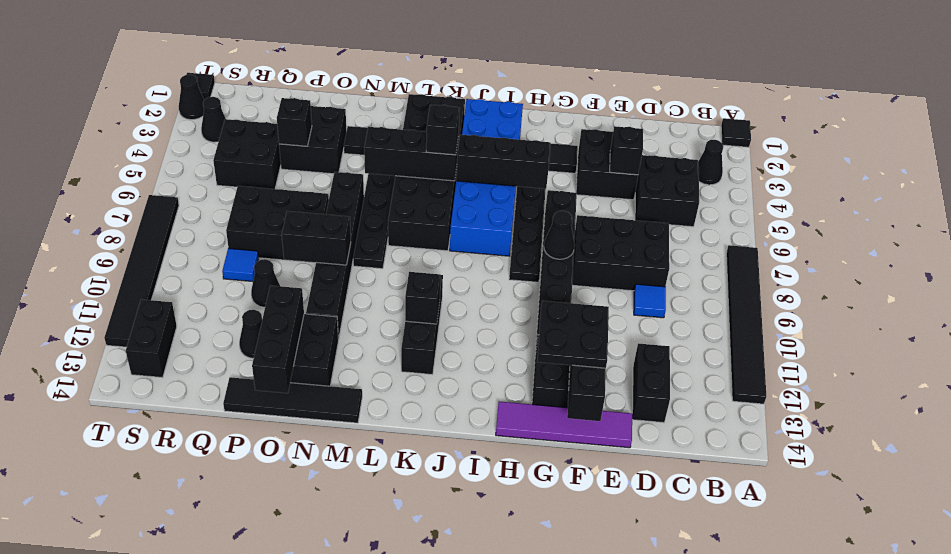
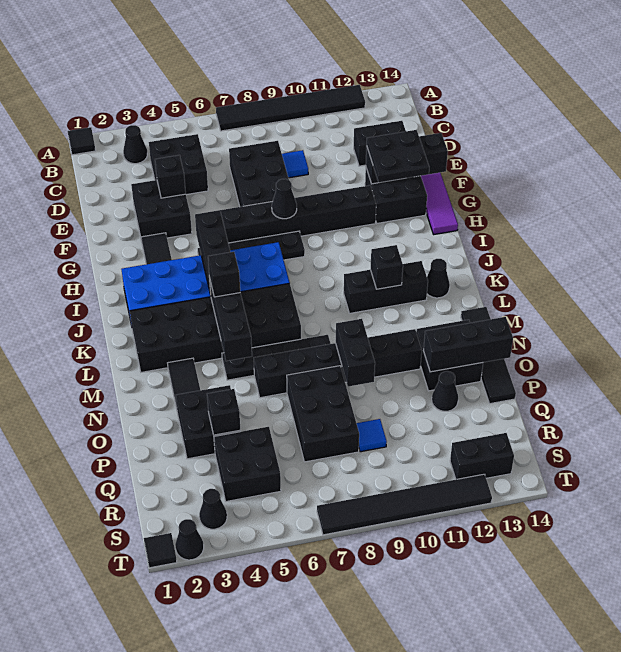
black cone P10 level 1 -> black cone K13 level 1

